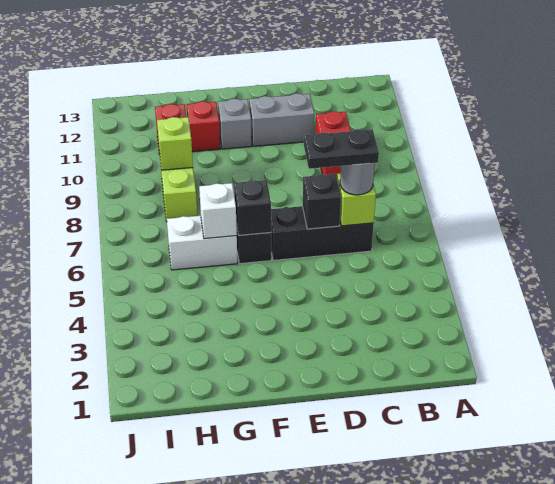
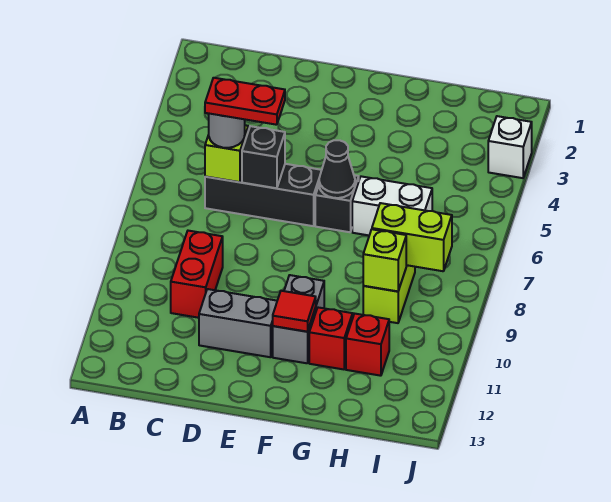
black plate C6:D6 level 4 -> red plate C6:D6 level 4
black brick F6 level 2 -> black cone F6 level 2
grey brick F11 level 1 -> grey brick F10:F11 level 1
none -> red tile F11 level 2
white brick G6 level 2 -> white brick J3 level 1
none -> lime brick H8:I8 level 2

